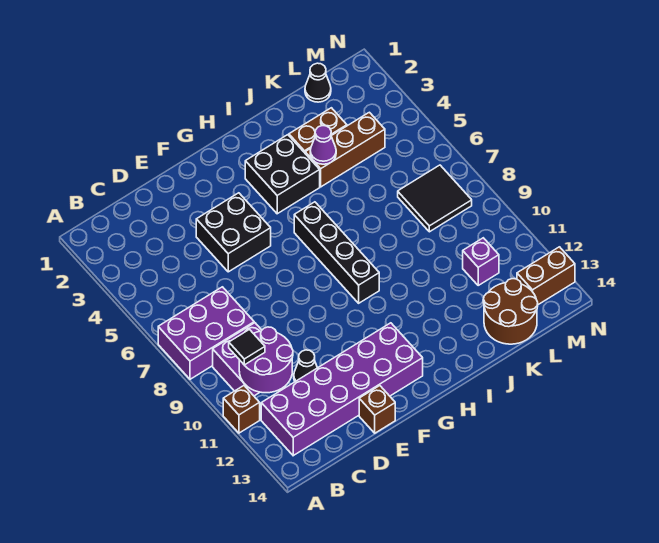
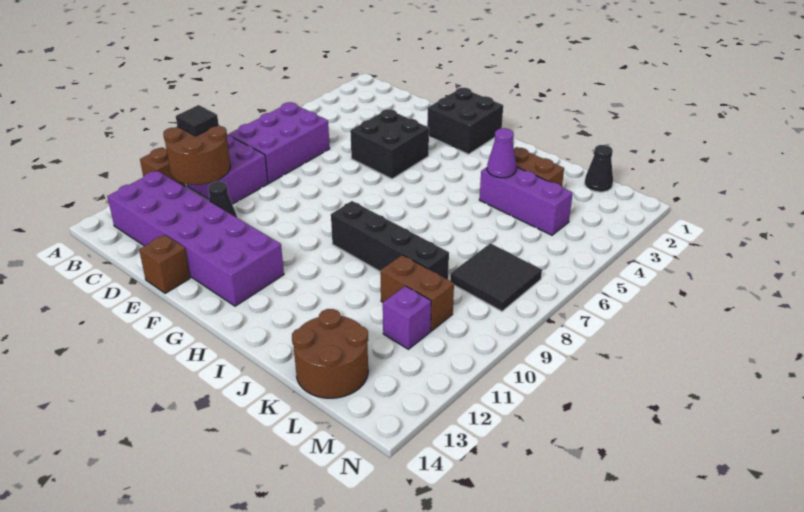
purple brick A7:C8 level 1 -> purple brick B6:C8 level 1
purple round brick B10:C11 level 2 -> brown round brick B10:C11 level 2
black brick H3:I4 level 1 -> black brick F1:G2 level 1
black brick H6:H9 level 1 -> black brick H9:K9 level 1
brown brick J4:L4 level 1 -> purple brick J4:L4 level 1
brown brick M13:N13 level 1 -> brown brick K10:L10 level 1

